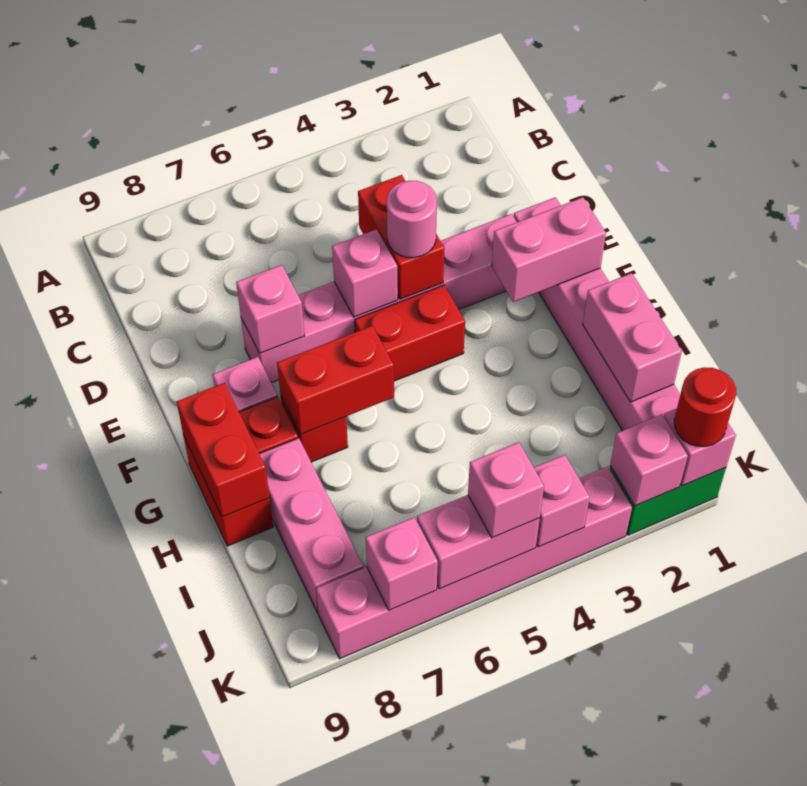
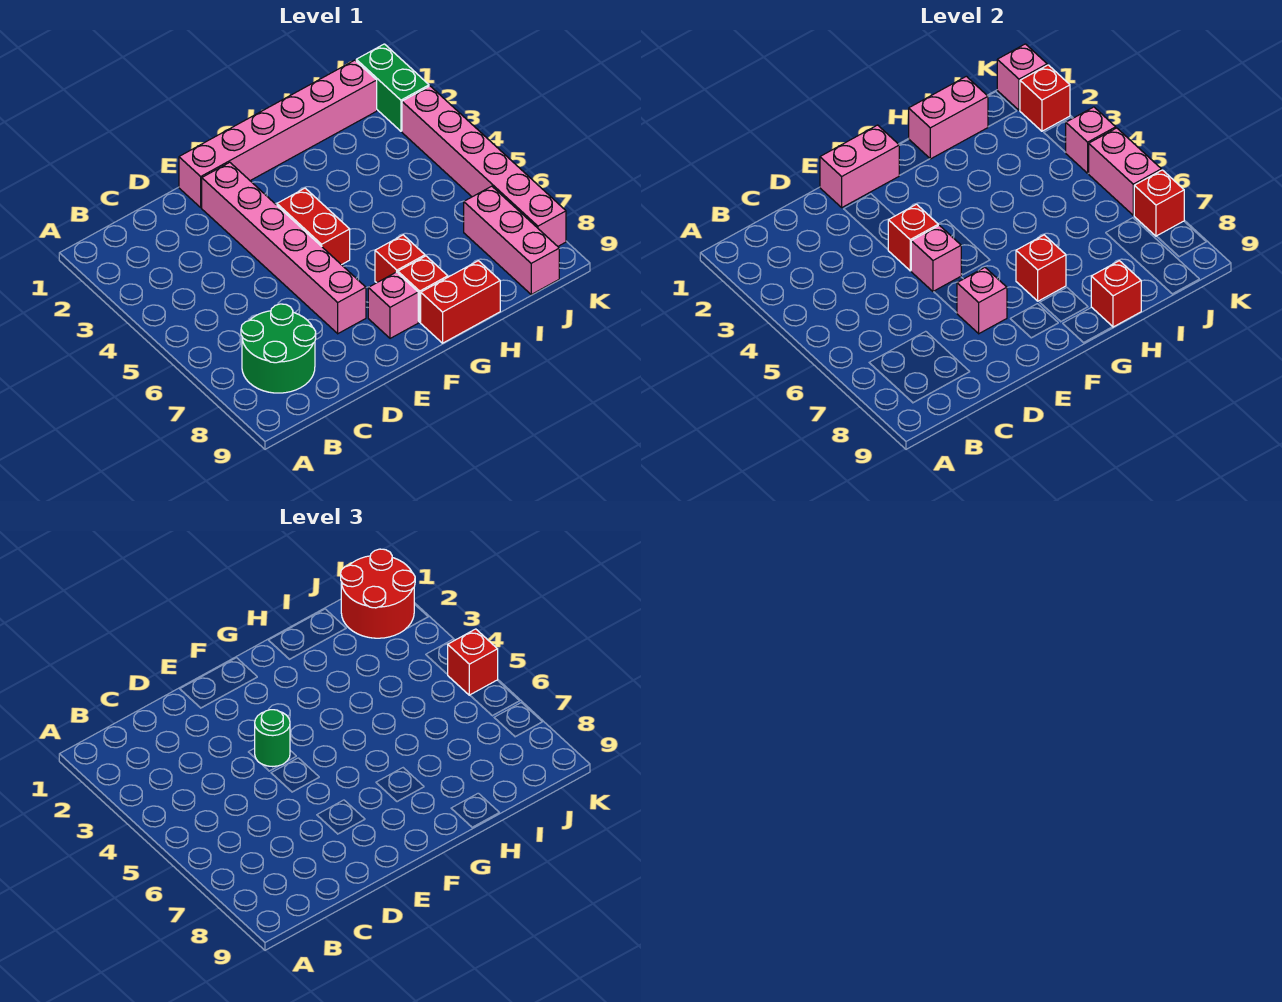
none -> green round brick B7:C8 level 1
red brick D4:E4 level 2 -> red brick E4 level 2
pink round brick E4 level 3 -> green round brick E4 level 3
pink brick F1:F2 level 2 -> pink brick E1:F1 level 2
red brick G6:G7 level 2 -> red brick G7 level 2
red brick G9:H9 level 2 -> red brick H9 level 2
pink brick H8:J8 level 1 -> pink brick J7:J9 level 1
red round brick K1 level 3 -> red round brick J1:K2 level 3
pink brick K2 level 2 -> red brick K2 level 2
pink brick K5 level 3 -> red brick K5 level 3
pink brick K7 level 2 -> red brick K7 level 2

